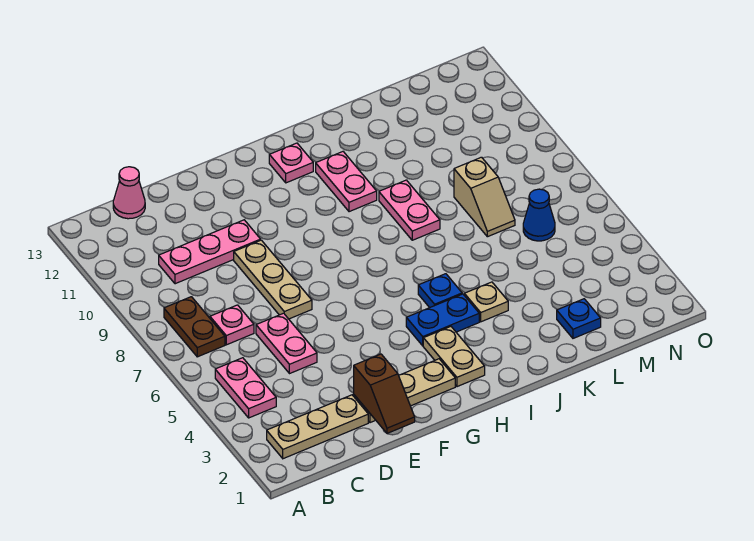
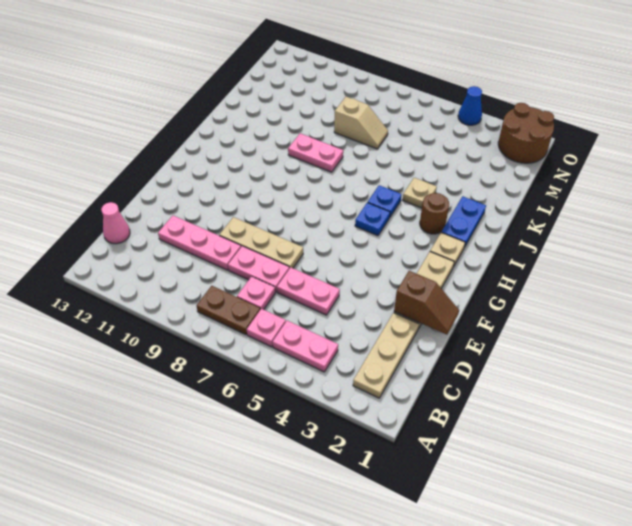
pink plate C10:E10 level 1 -> pink plate D9:D11 level 1
tan plate H2:H3 level 1 -> tan plate H2 level 1
blue plate H4:I4 level 1 -> blue plate I2:J2 level 1
pink plate H12 level 1 -> pink plate B6 level 1
none -> brown round brick I3 level 1
pink plate I10:I11 level 1 -> pink plate D7:D8 level 1
blue plate L2 level 1 -> blue plate H5 level 1
blue cone M6 level 1 -> blue cone O4 level 1
none -> brown round brick N1:O2 level 1

